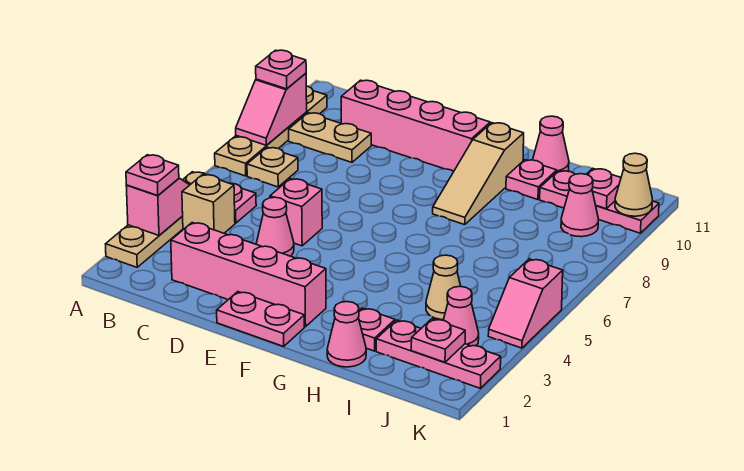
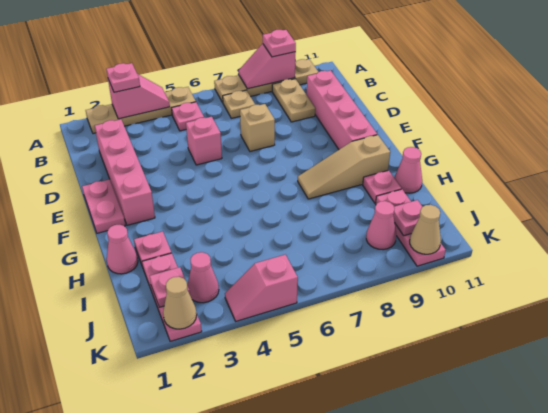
tan brick B4 level 1 -> tan brick D7 level 1
pink cone D4 level 1 -> none
tan cone I4 level 1 -> tan cone K2 level 2

